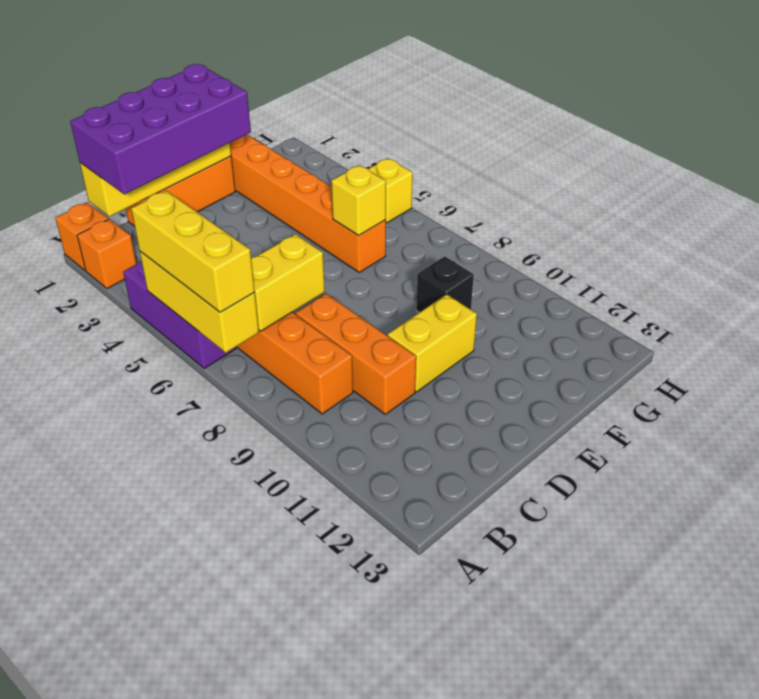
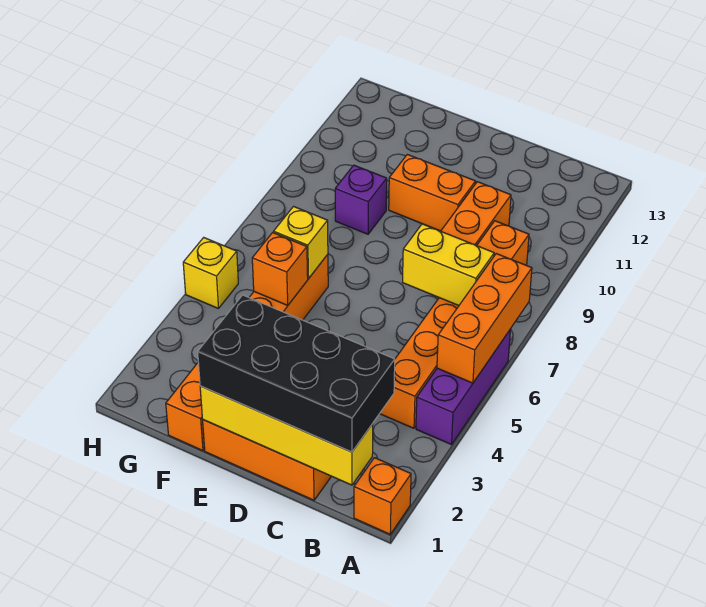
orange brick A2 level 1 -> orange brick F5 level 2
yellow brick A5:A7 level 2 -> orange brick A5:A7 level 2
yellow brick A5:A7 level 3 -> none
purple brick B1:E2 level 3 -> black brick B1:E2 level 3
yellow brick D10:E10 level 1 -> orange brick D10:E10 level 1
black brick F9 level 1 -> purple brick F9 level 1

